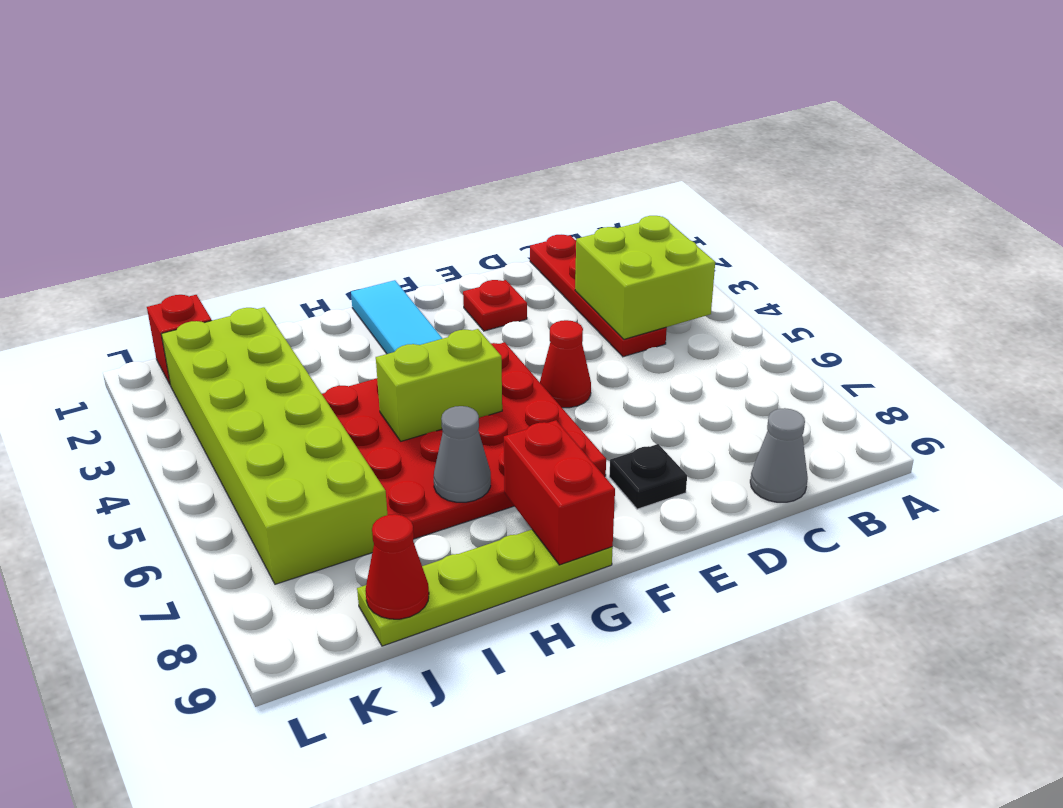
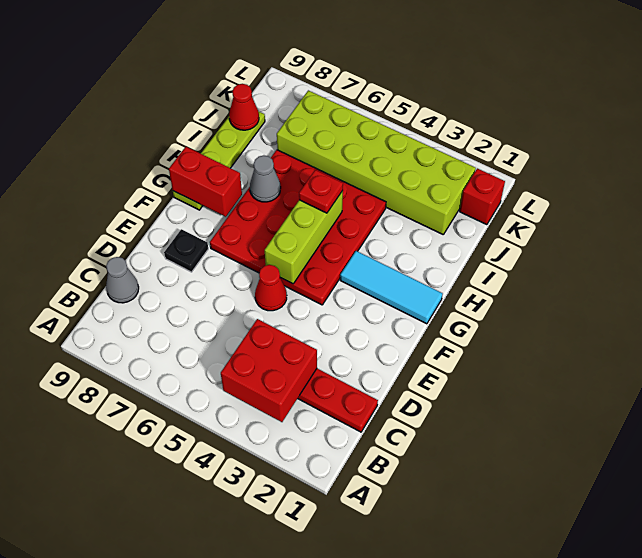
lime brick B3:C4 level 2 -> red brick B3:C4 level 2
red plate E2 level 1 -> red plate H5 level 3
lime brick G5:H5 level 2 -> lime brick F5:H5 level 2

